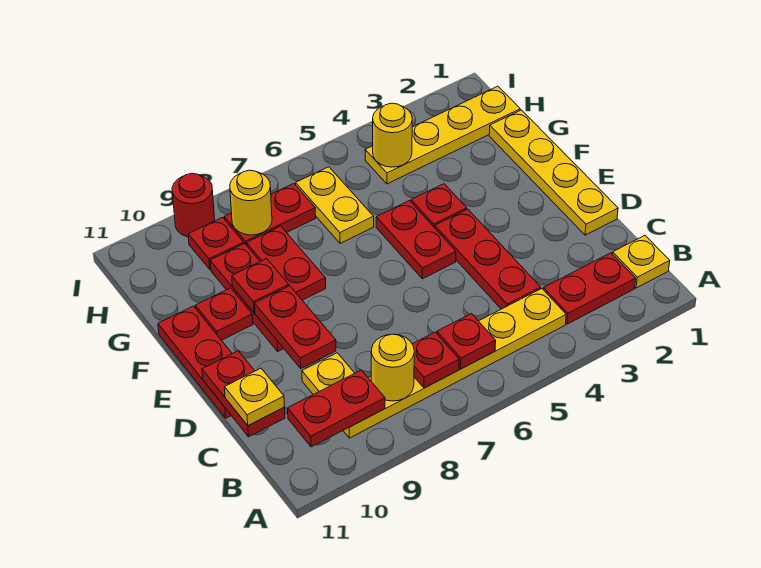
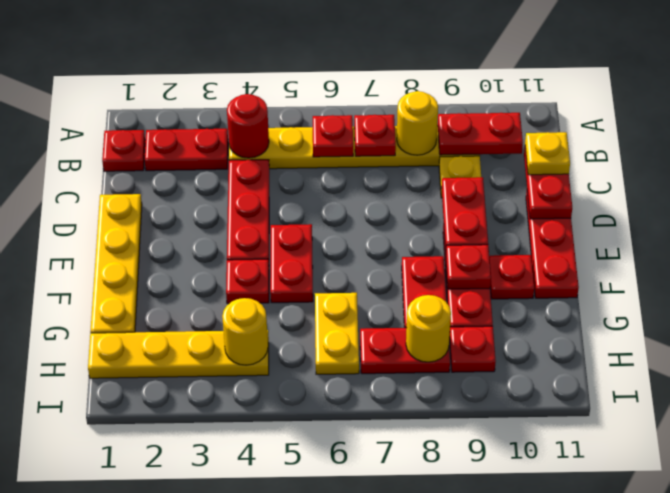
yellow plate B1 level 1 -> red plate B1 level 1
red round brick I9 level 1 -> red round brick B4 level 2

